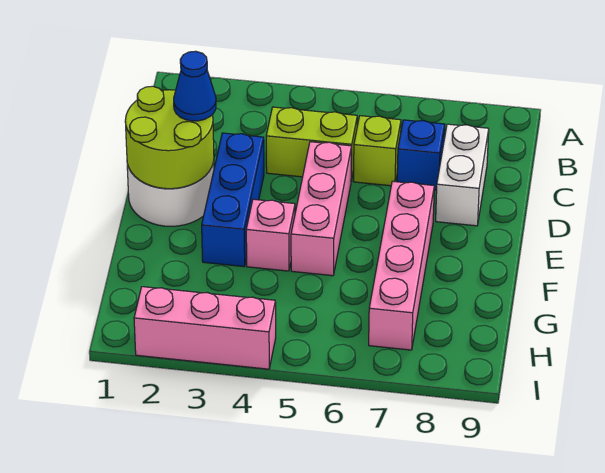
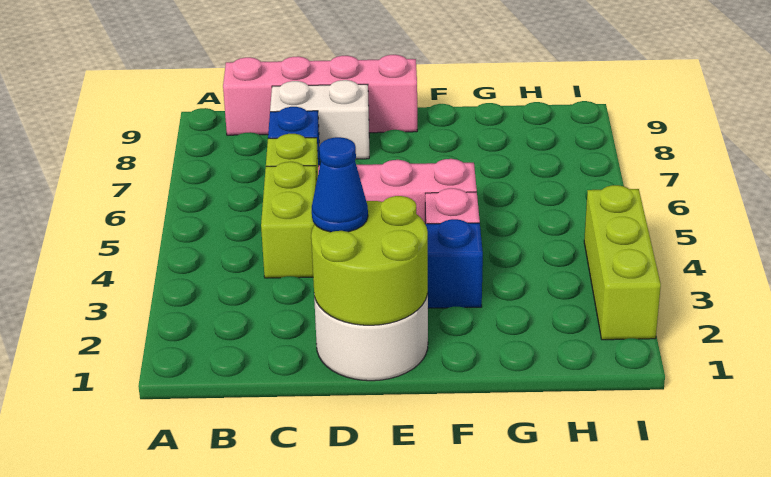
pink brick E7:H7 level 1 -> pink brick B9:E9 level 1
pink brick I2:I4 level 1 -> lime brick I2:I4 level 1

